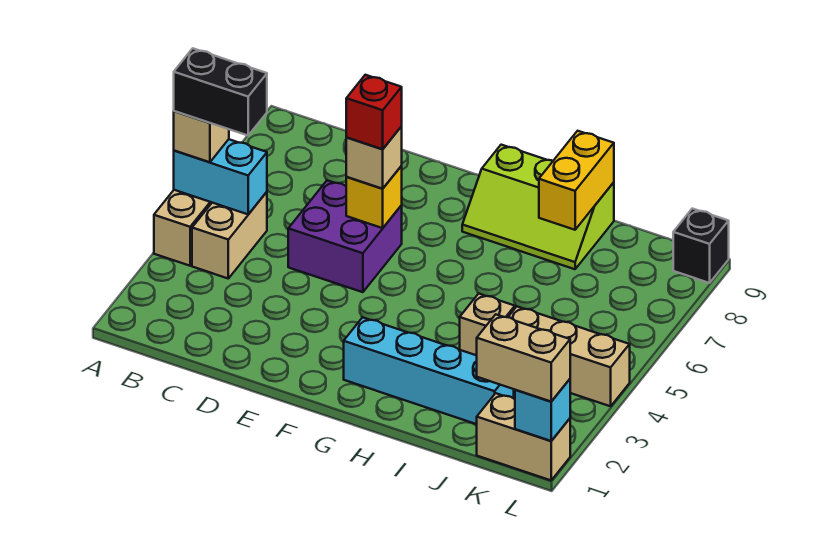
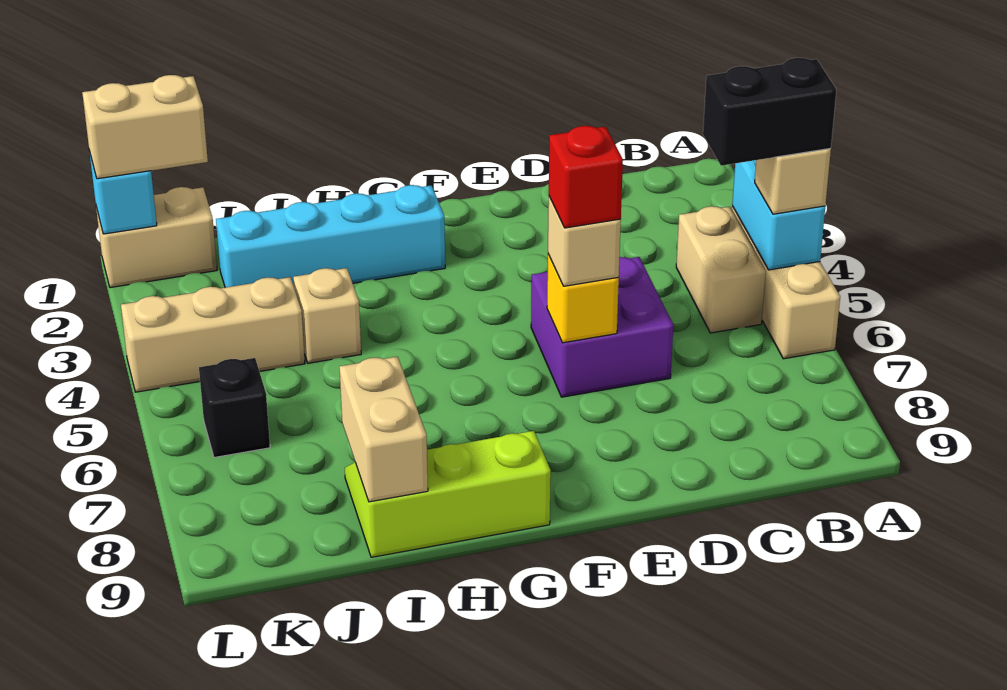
cyan brick A5:B5 level 2 -> cyan brick A4:A5 level 2
yellow brick I8:I9 level 2 -> tan brick I8:I9 level 2
black brick L9 level 1 -> black brick K6 level 1

